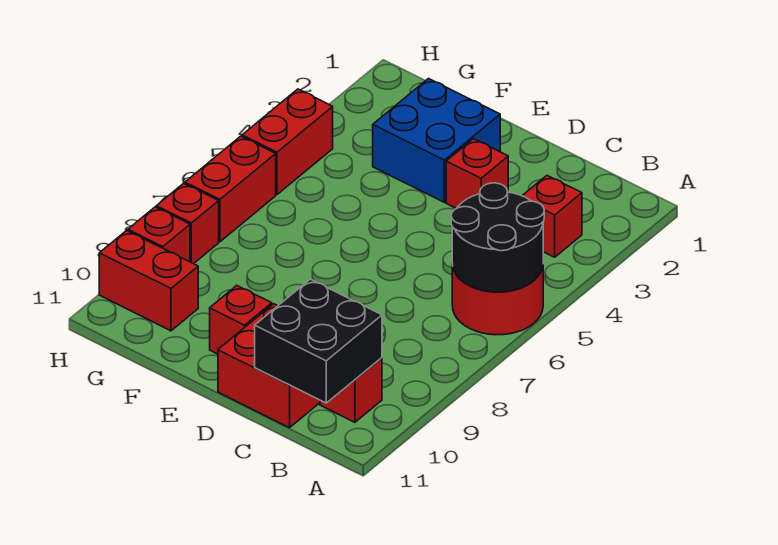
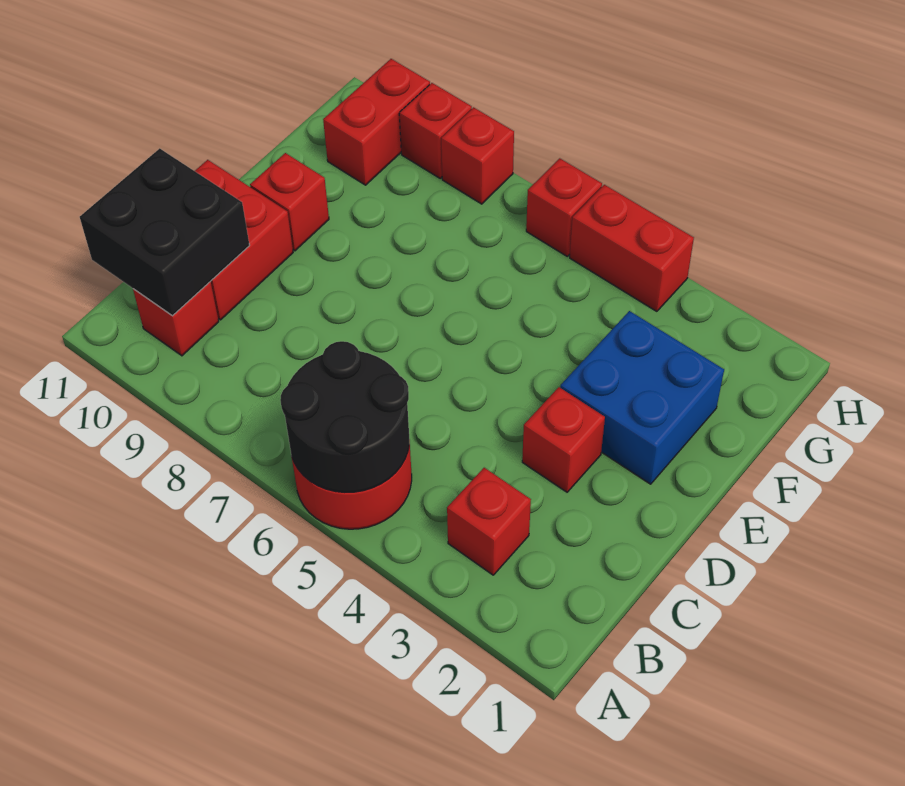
red brick H6:H7 level 1 -> red brick H6 level 1

